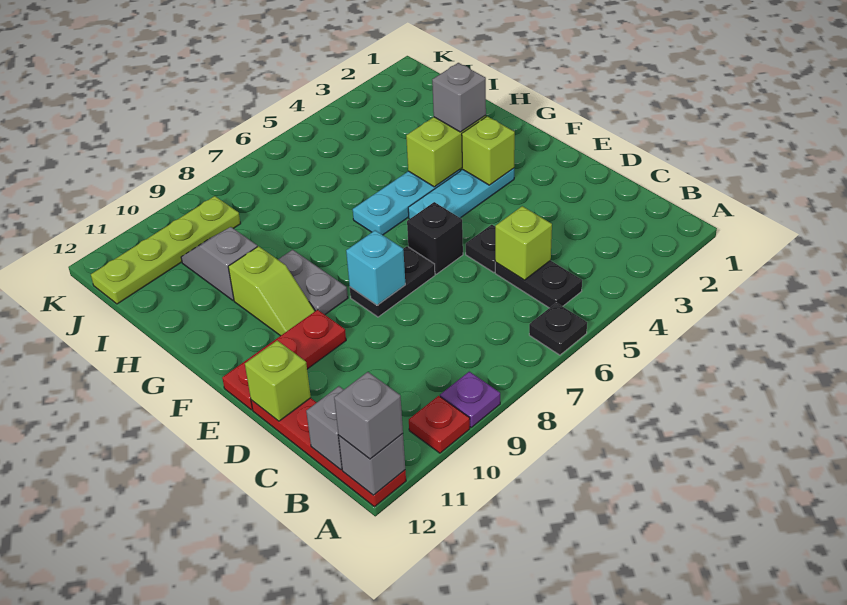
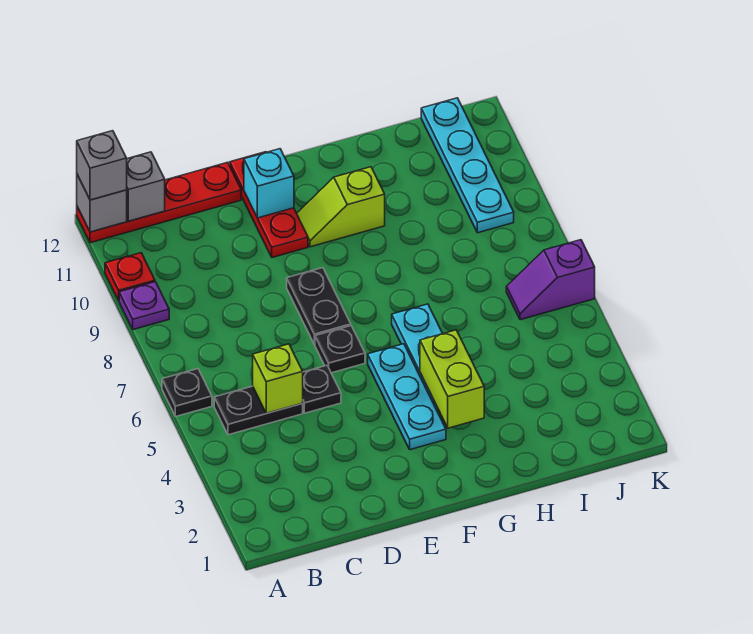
lime brick D12 level 2 -> none
black brick E6 level 1 -> black plate E6 level 1
cyan brick E8 level 2 -> cyan brick E11 level 2
lime brick F3 level 2 -> none
grey plate F9:G9 level 1 -> none
grey brick G3 level 3 -> none
grey slope H10:I10 level 1 top H -> none
none -> purple slope J6:K6 level 1 top K
lime plate J9:J12 level 1 -> cyan plate J9:J12 level 1

